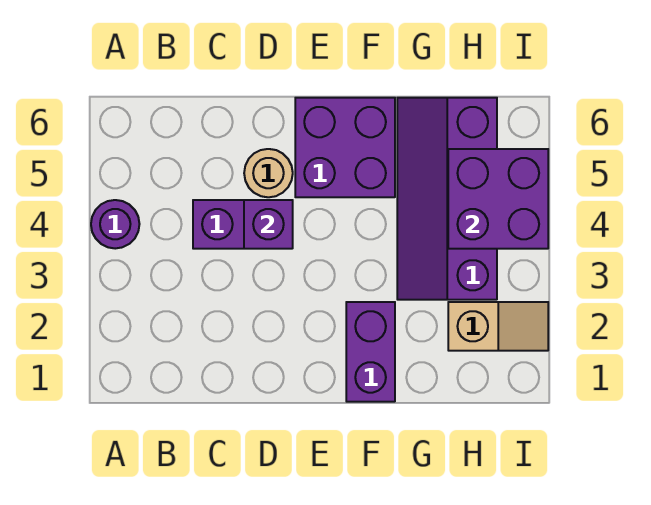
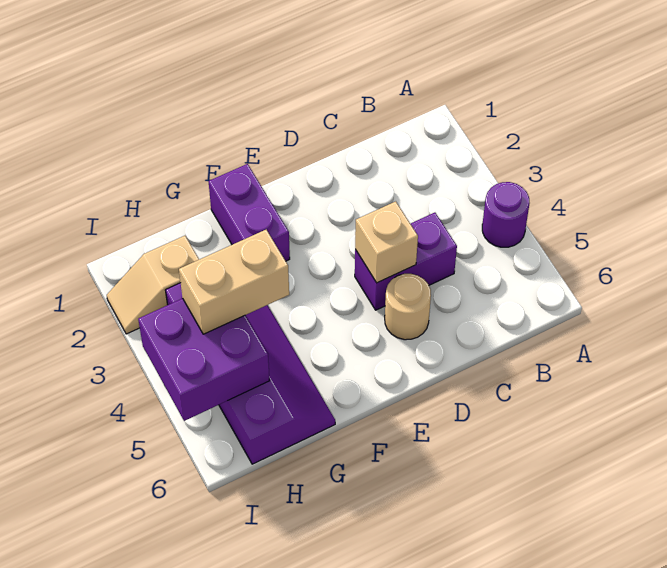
purple brick D4 level 2 -> tan brick D4 level 2
purple brick E5:F6 level 1 -> none
none -> tan brick G4:H4 level 3

